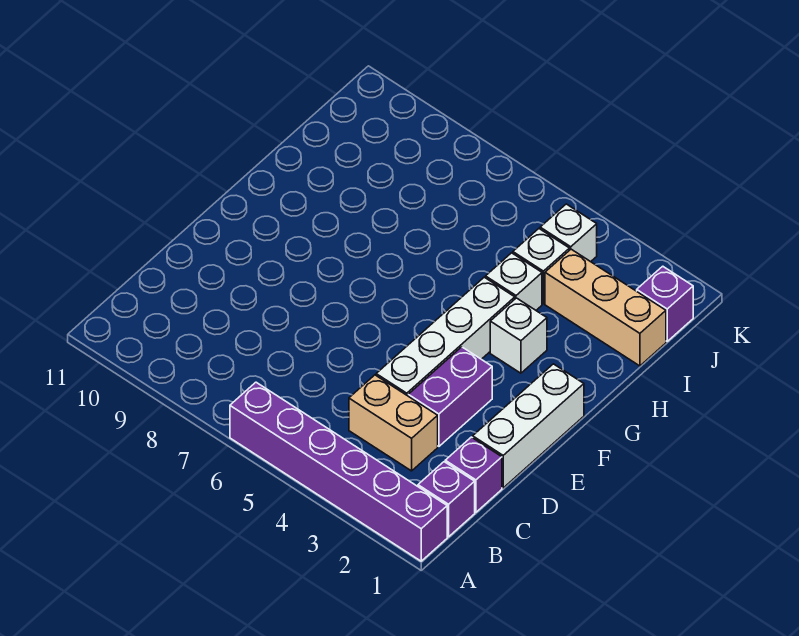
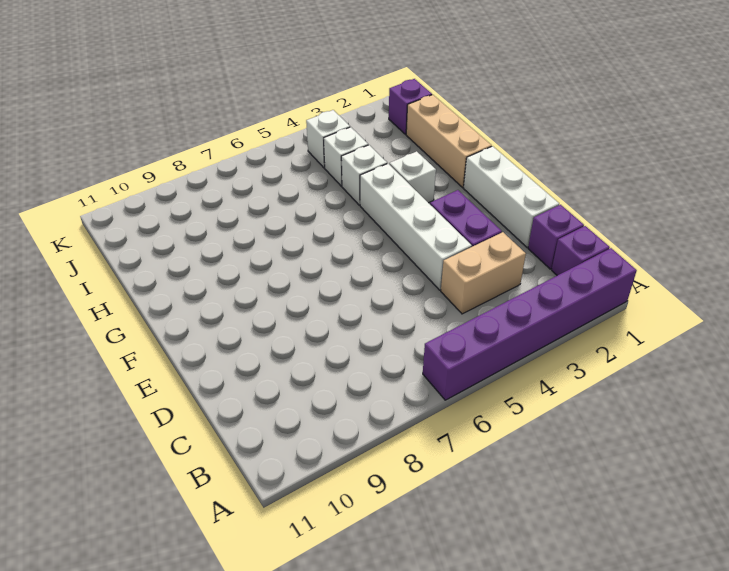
tan brick I1:I3 level 1 -> tan brick G1:I1 level 1

